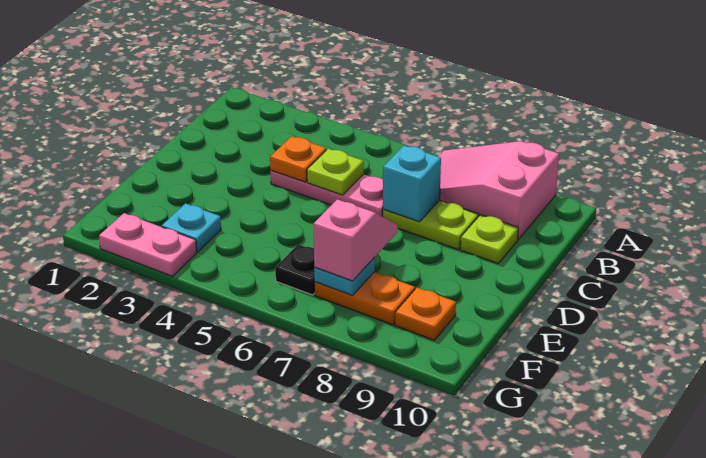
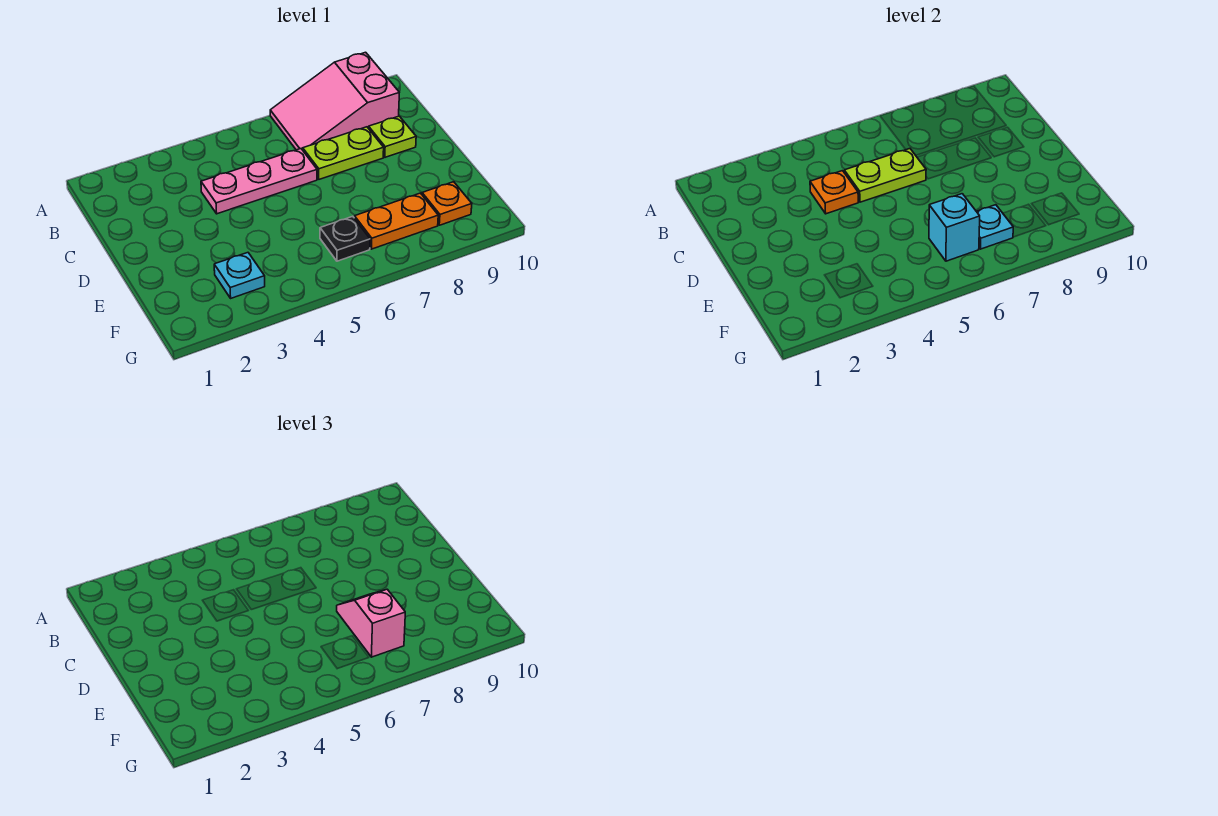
lime plate C5 level 2 -> lime plate C5:C6 level 2
cyan brick C7 level 2 -> cyan brick F6 level 2
pink plate G2:G3 level 1 -> none

